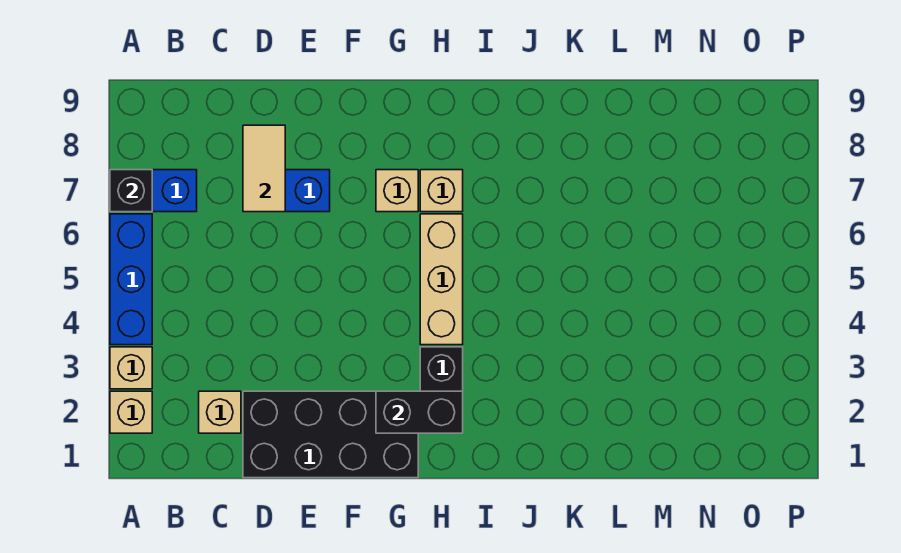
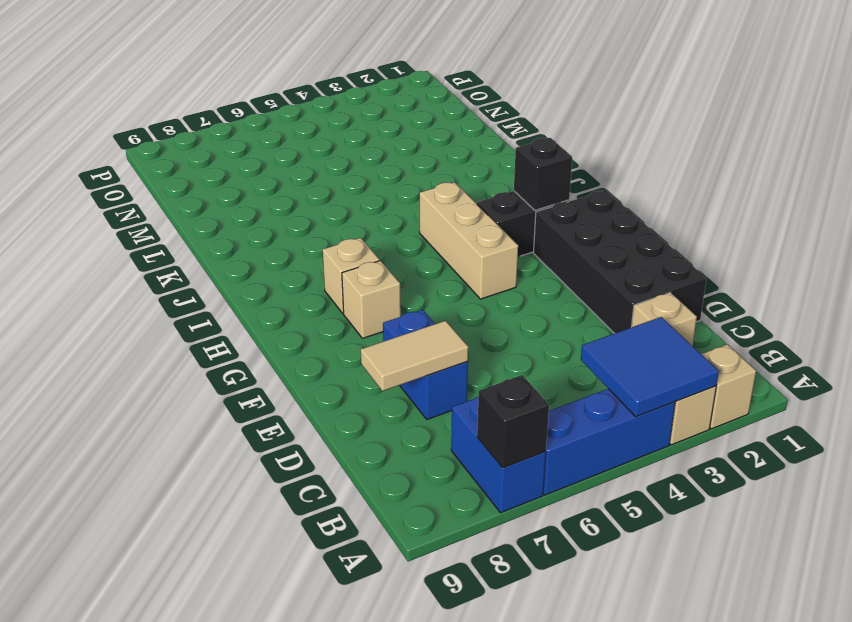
none -> blue tile A3:B4 level 2
black brick G2:H2 level 2 -> black brick H2 level 2
tan brick H4:H6 level 1 -> tan brick G4:I4 level 1

